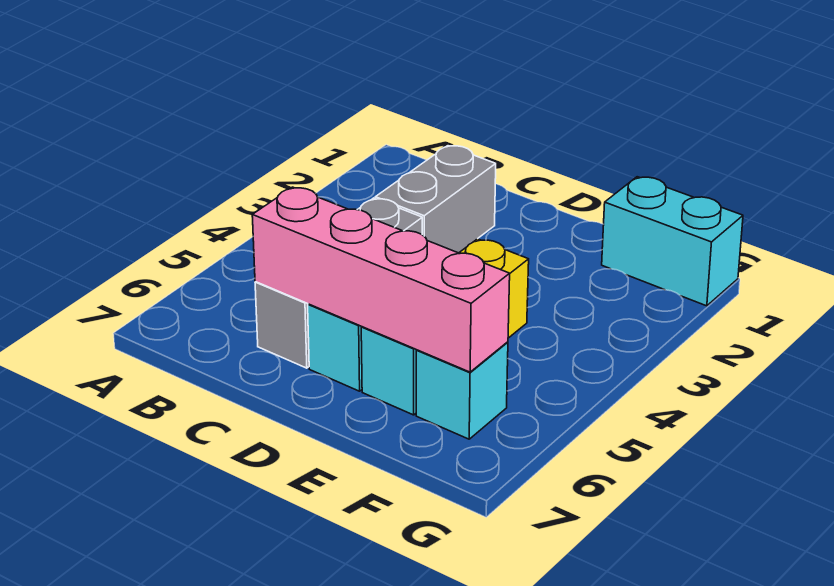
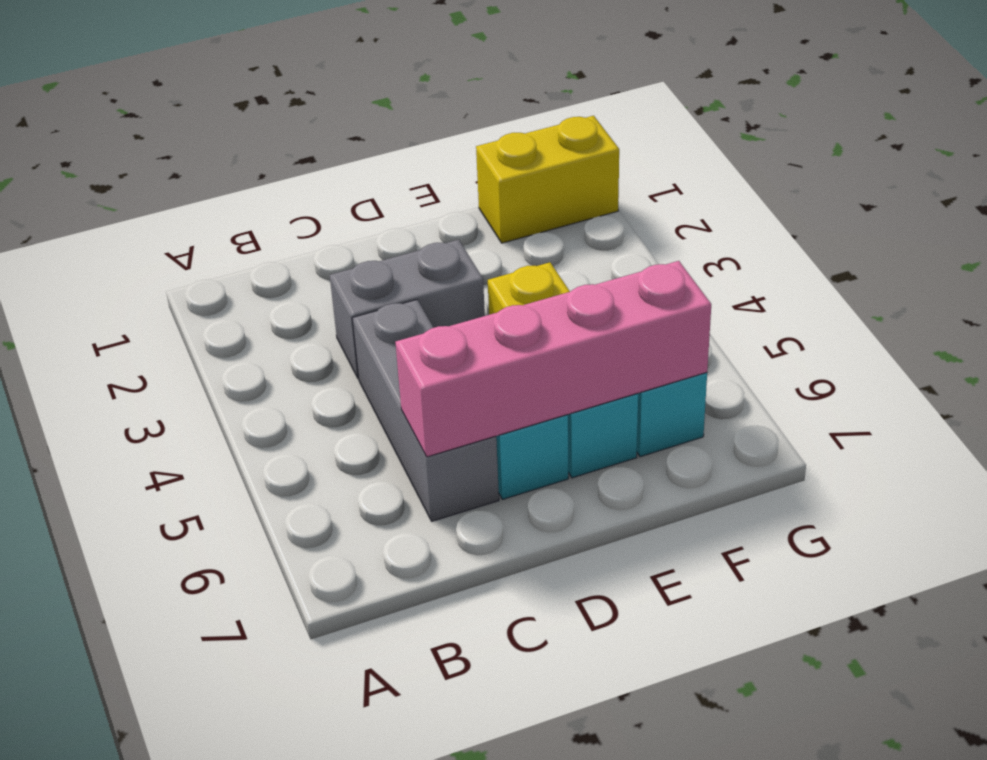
grey brick C2:C3 level 1 -> grey brick C3:D3 level 1
cyan brick F1:G1 level 1 -> yellow brick F1:G1 level 1

